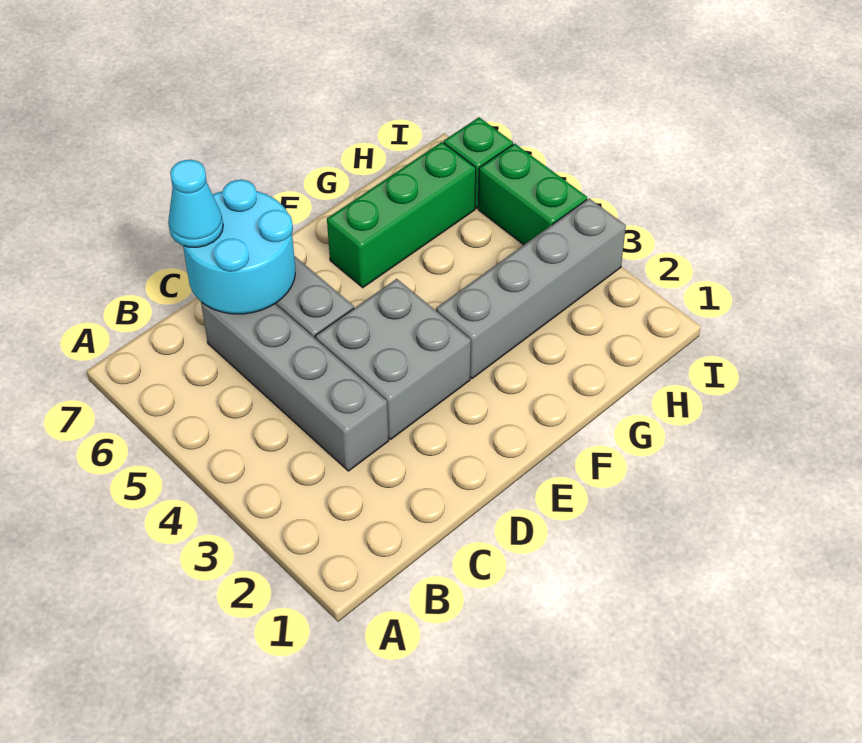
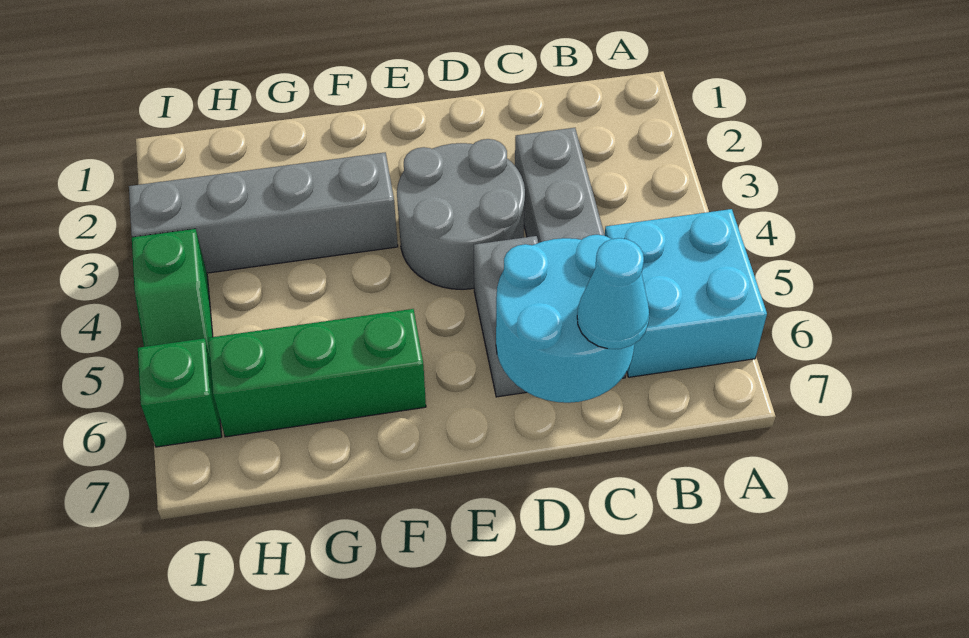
none -> cyan brick A5:B6 level 1
grey brick D3:E4 level 1 -> grey round brick D3:E4 level 1
green brick I4:I5 level 1 -> green slope I4:I5 level 1 top 4

